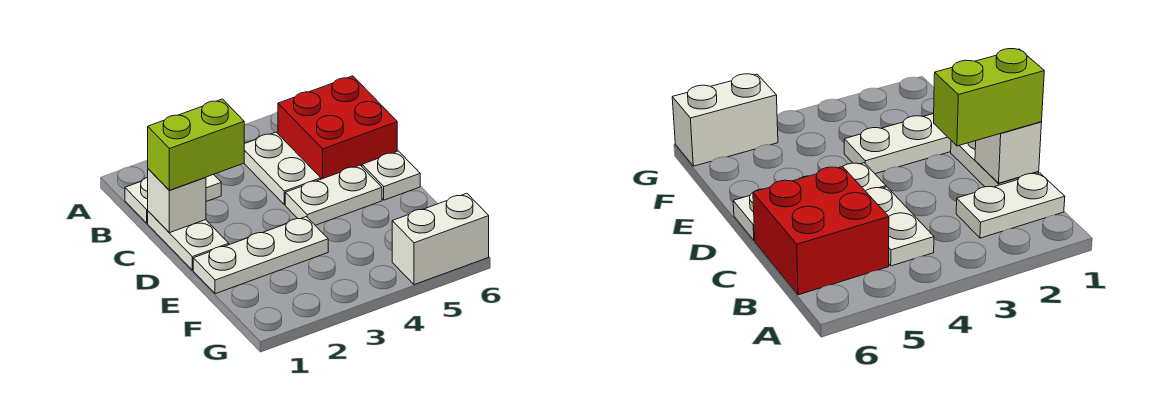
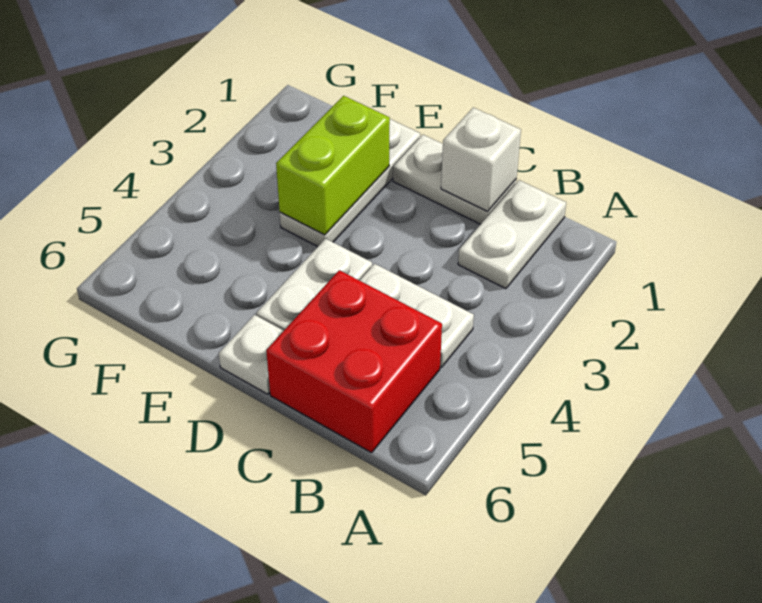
lime brick C1:C2 level 3 -> lime brick E2:E3 level 2
white brick G5:G6 level 1 -> none

